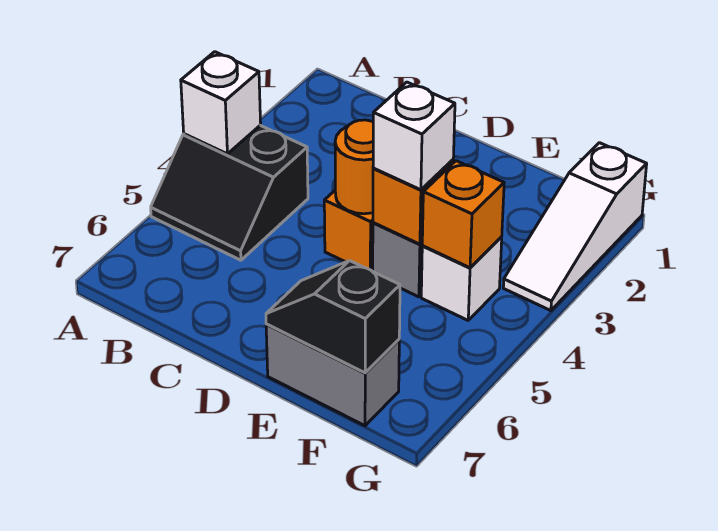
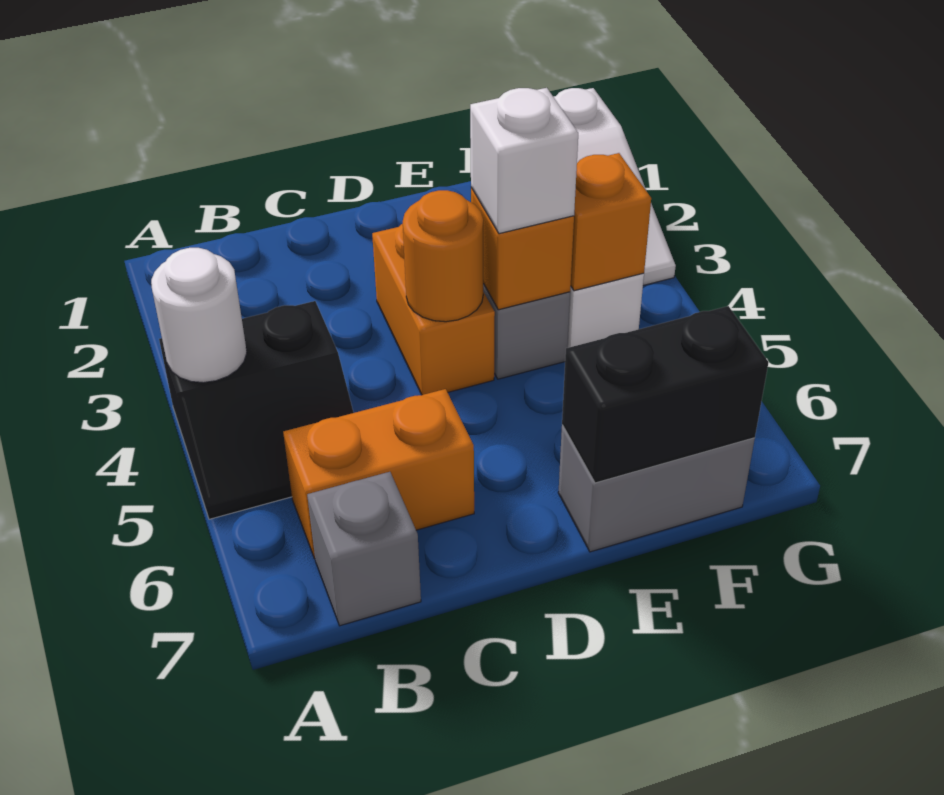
white brick A4 level 2 -> white round brick A4 level 2
none -> orange brick B6:C6 level 1
none -> grey brick B7 level 1
black slope E7:F7 level 2 top F -> black brick E7:F7 level 2

